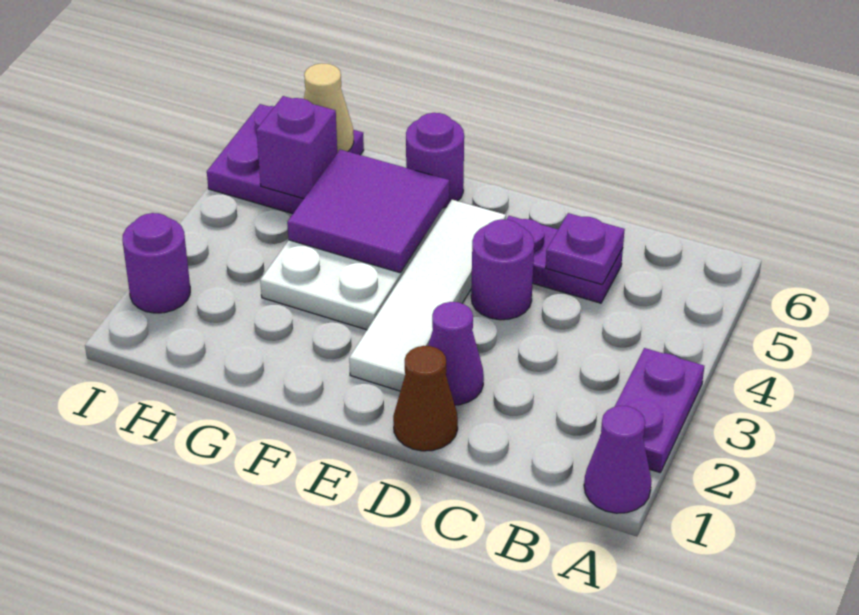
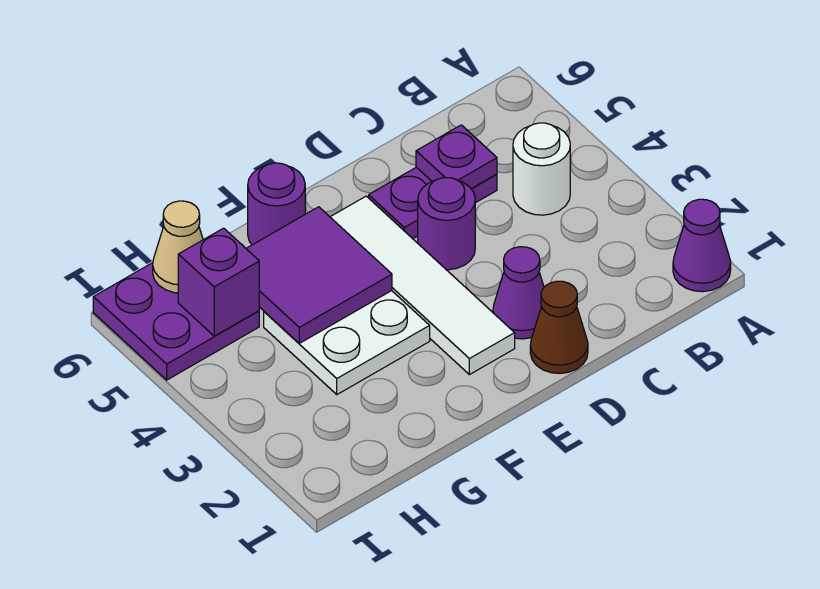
purple plate A2:A3 level 1 -> none
none -> white round brick B4 level 1
purple round brick I2 level 1 -> none

